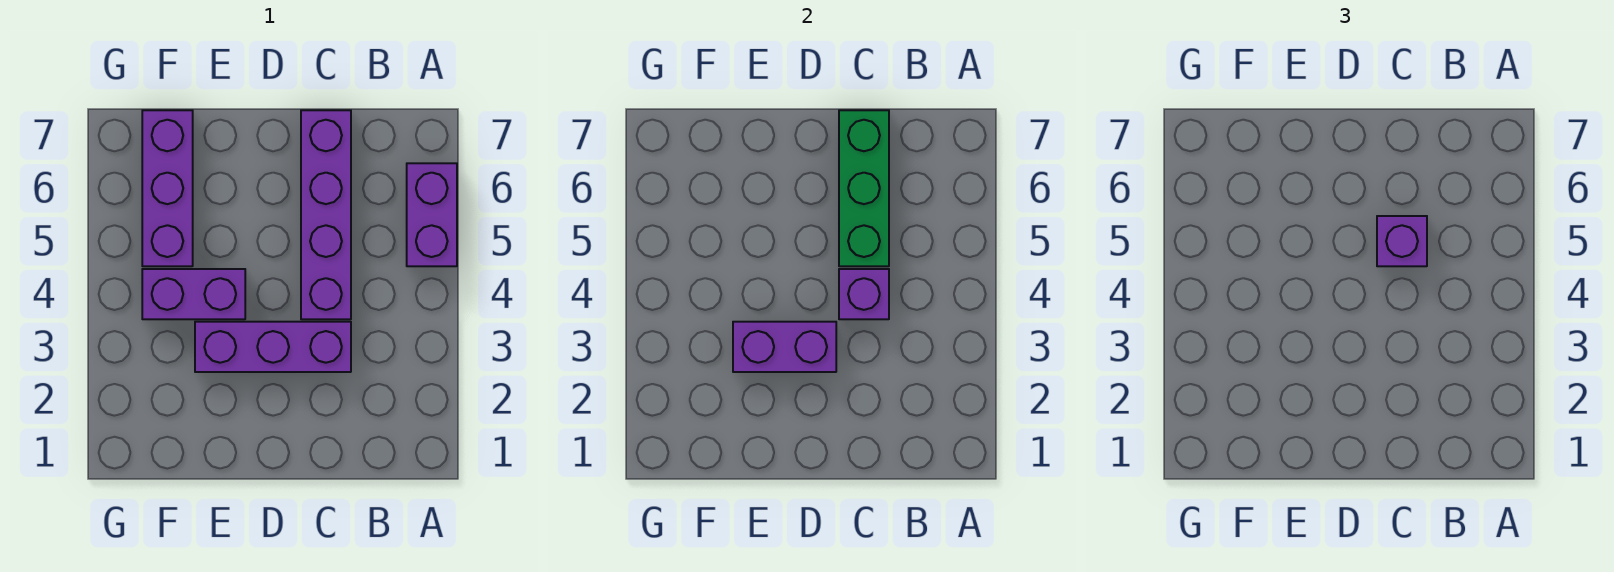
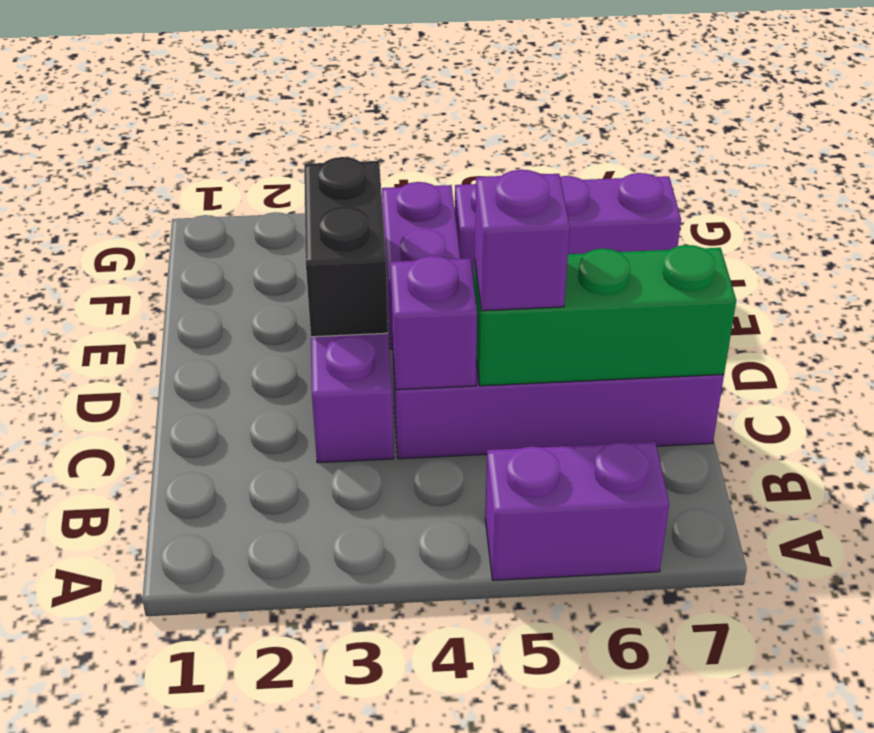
purple brick D3:E3 level 2 -> black brick D3:E3 level 2

